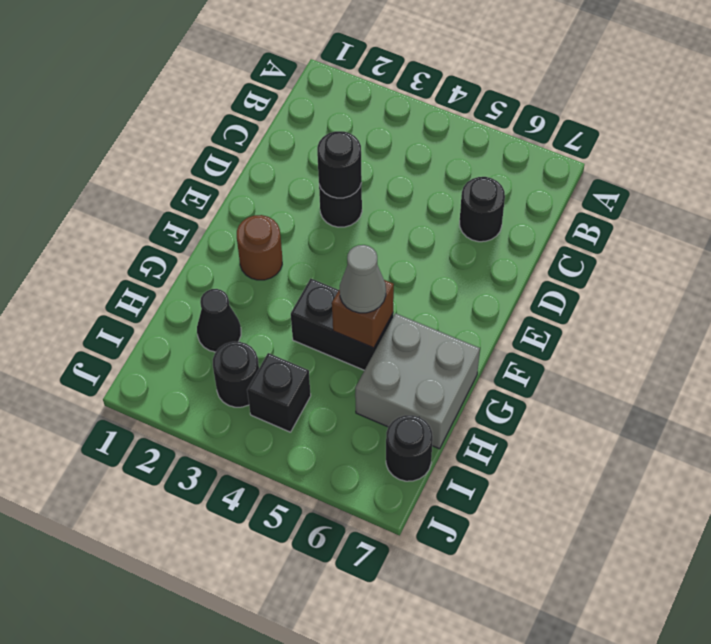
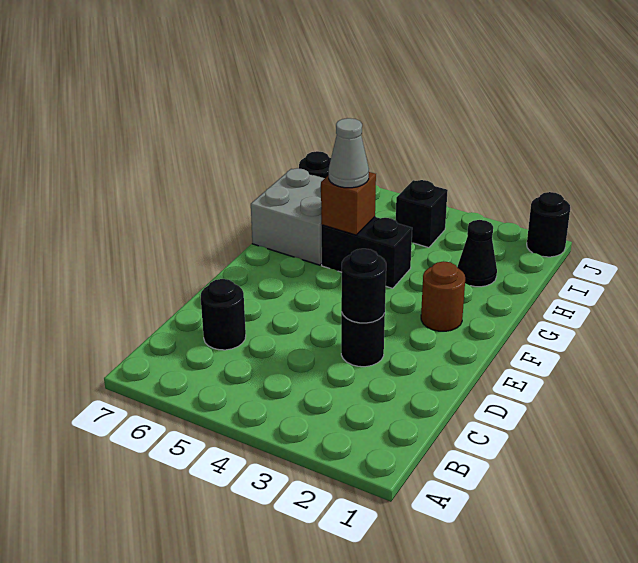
black round brick I3 level 1 -> black round brick J1 level 1

